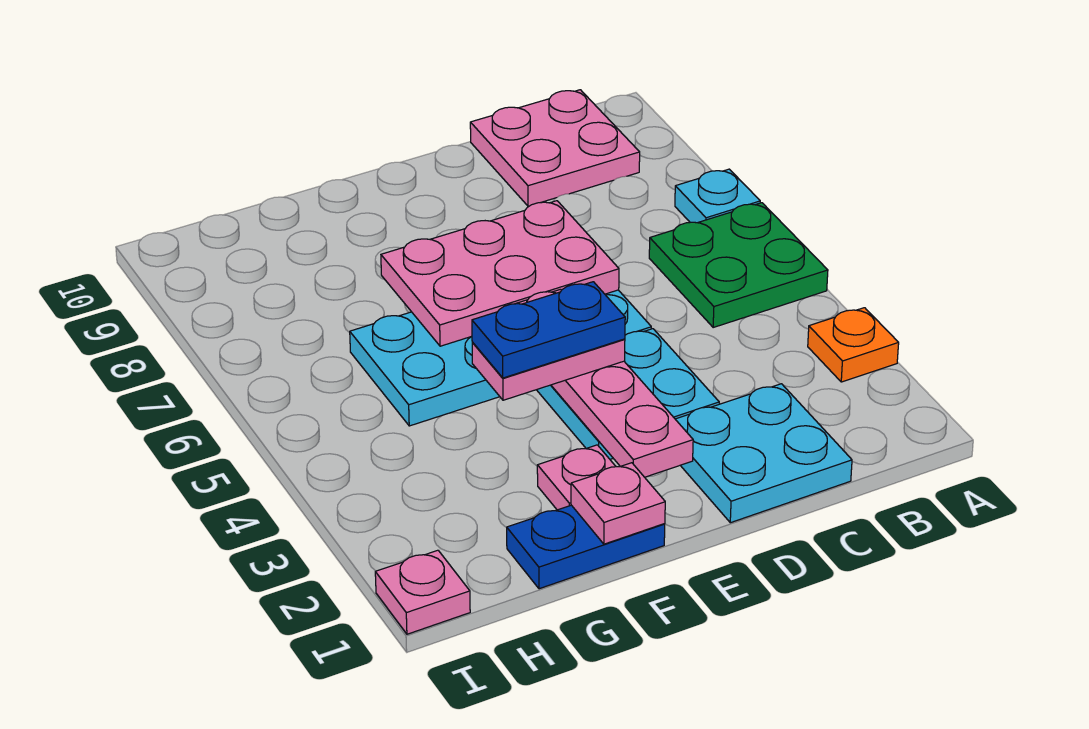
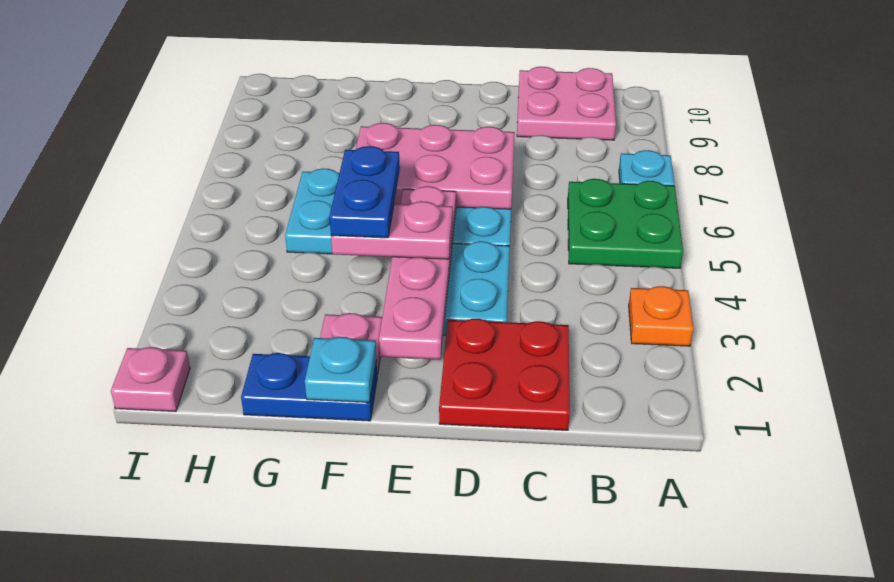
cyan plate C1:D2 level 1 -> red plate C1:D2 level 1
blue plate E4:F4 level 4 -> blue plate F4:F5 level 4
pink plate F1 level 2 -> cyan plate F1 level 2

